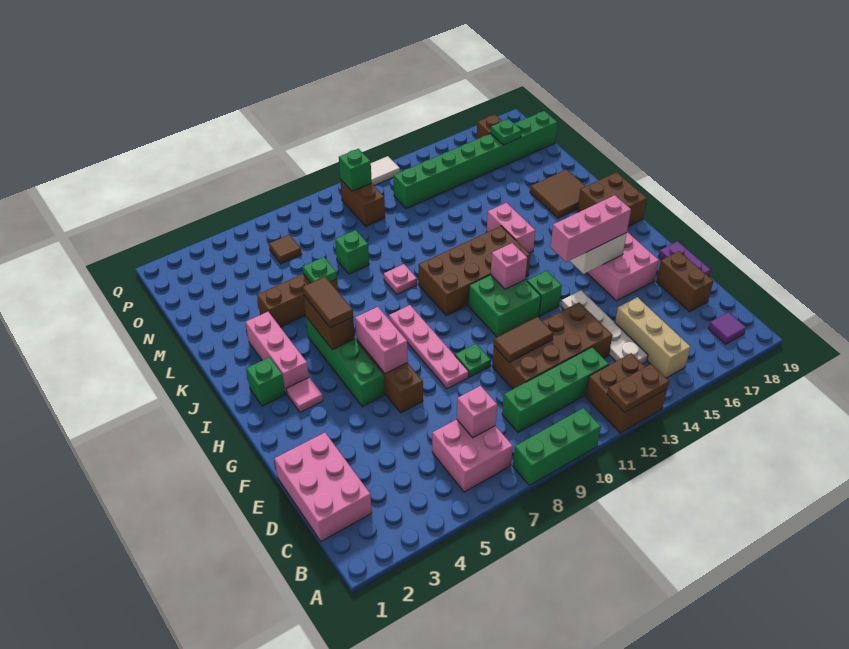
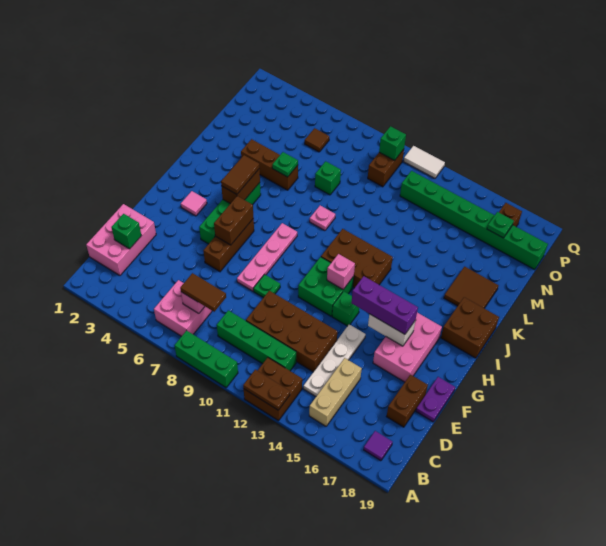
brown tile E10:E11 level 2 -> brown tile C7:C8 level 3
pink brick G6:H6 level 2 -> brown brick G6:H6 level 2
pink brick G14:G16 level 3 -> purple brick G14:G16 level 3
green brick I2 level 1 -> green brick D2 level 2
pink brick I3:K3 level 1 -> none
brown brick I10:J13 level 1 -> brown brick I11:J13 level 1
pink brick J14:K14 level 1 -> none

